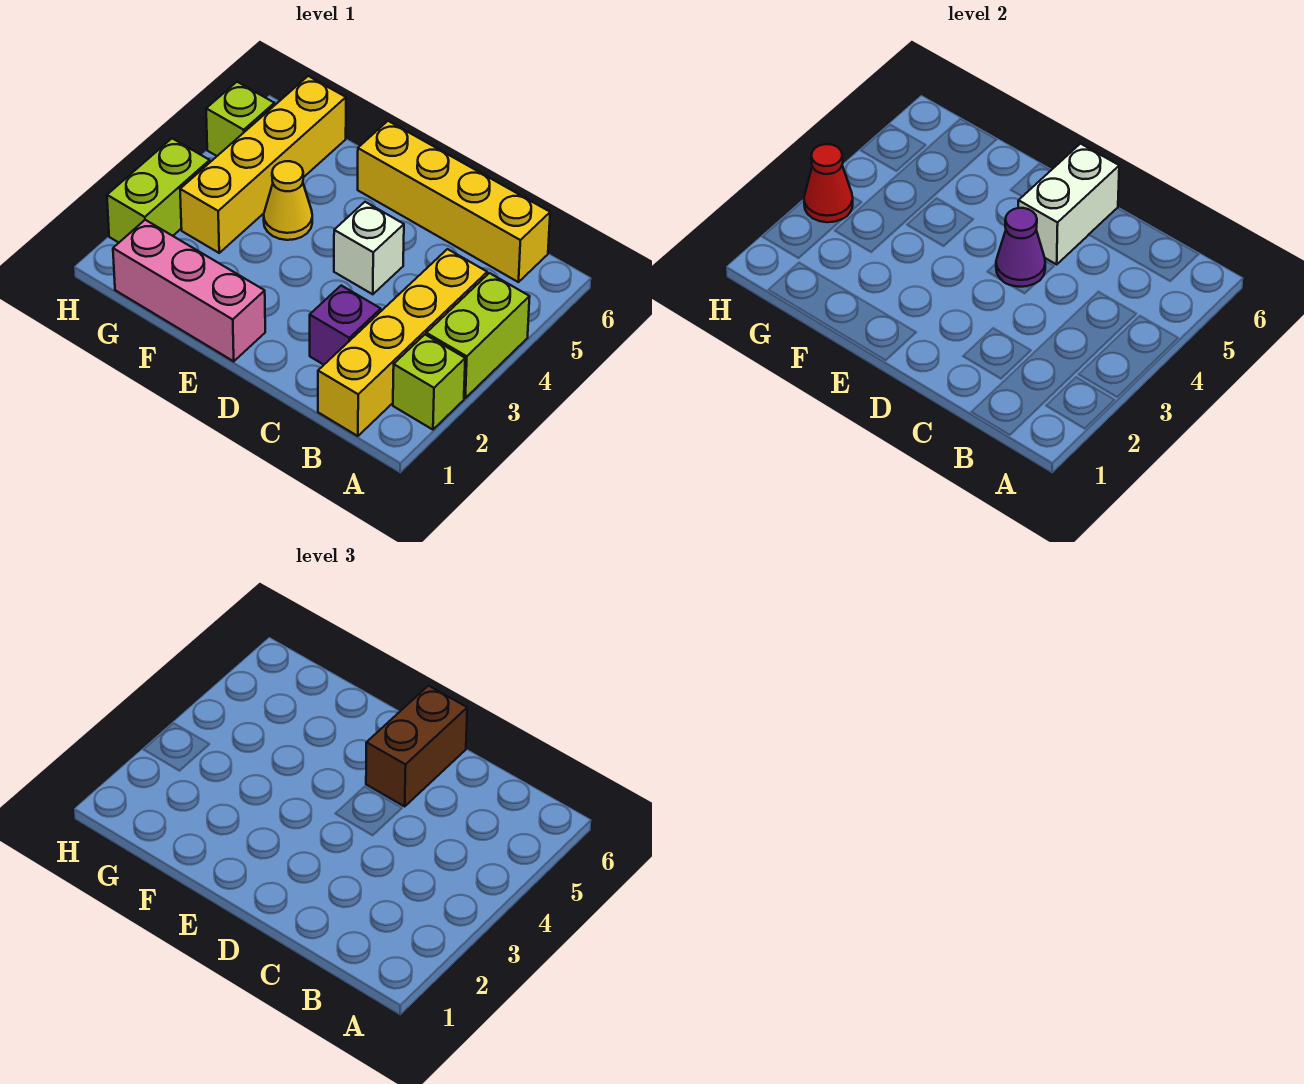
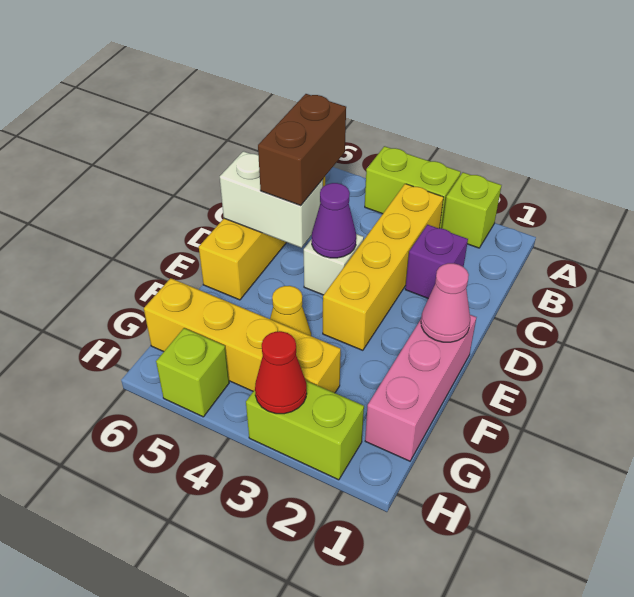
yellow brick B1:B4 level 1 -> yellow brick B3:E3 level 1
brown brick D5:D6 level 3 -> brown brick C5:D5 level 3
none -> pink cone E1 level 2

